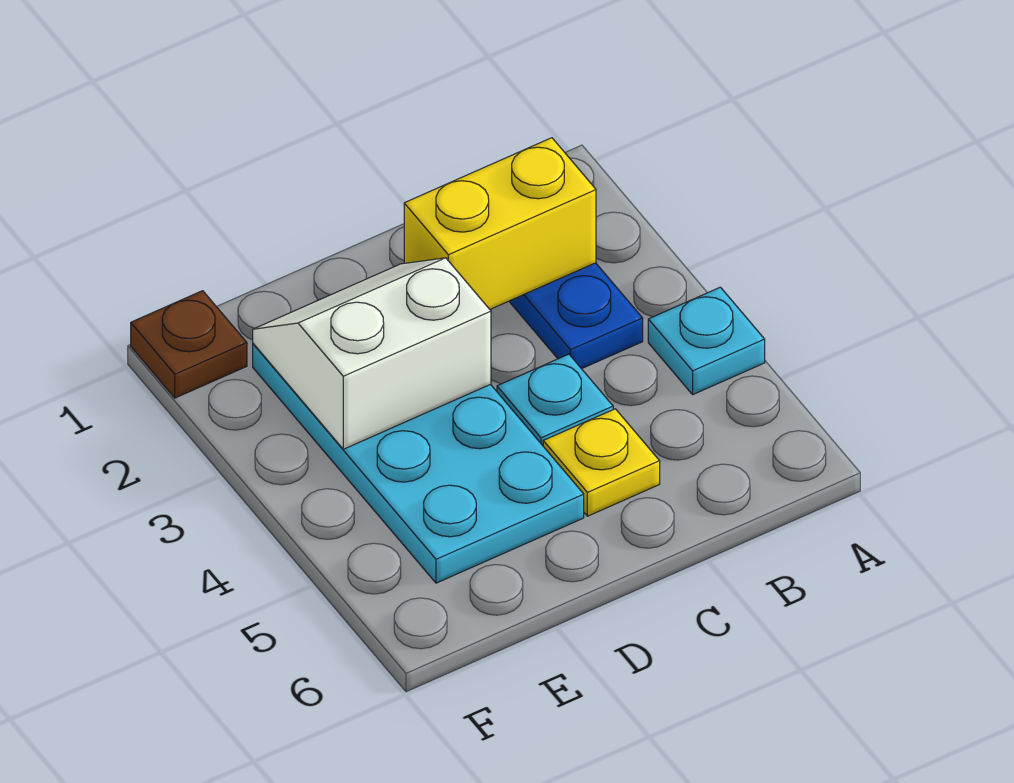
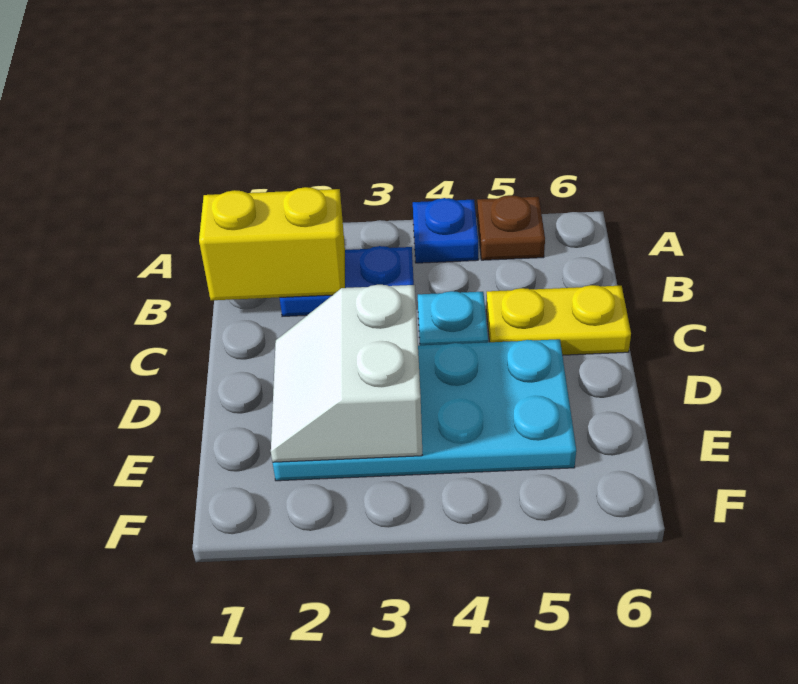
cyan plate A4 level 1 -> blue plate A4 level 1
yellow brick B2:C2 level 2 -> yellow brick B1:B2 level 2
yellow plate C5 level 1 -> yellow plate C5:C6 level 1
brown plate F1 level 1 -> brown plate A5 level 1

